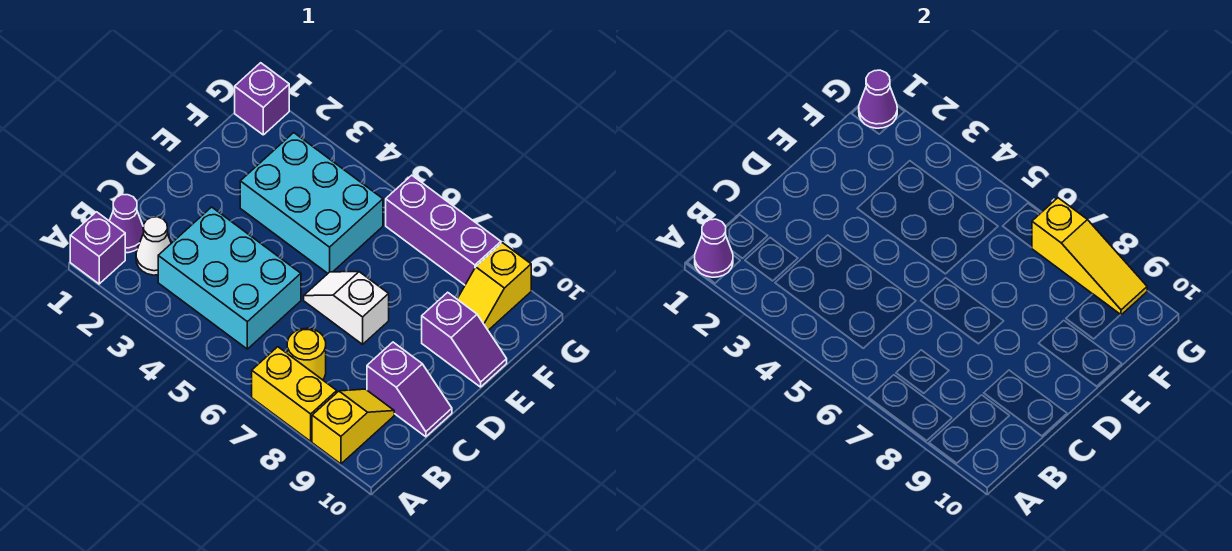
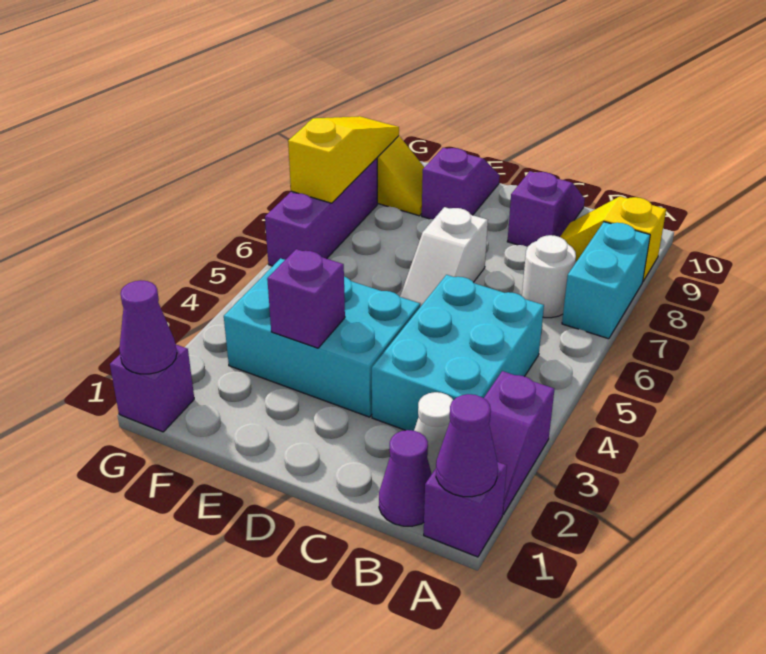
none -> purple slope A2:A3 level 1 top 3
yellow brick A7:A8 level 1 -> cyan brick A7:A8 level 1
yellow round brick B7 level 1 -> white round brick B7 level 1
cyan brick E3:F5 level 1 -> cyan brick D3:F4 level 1
none -> purple brick E3 level 2

